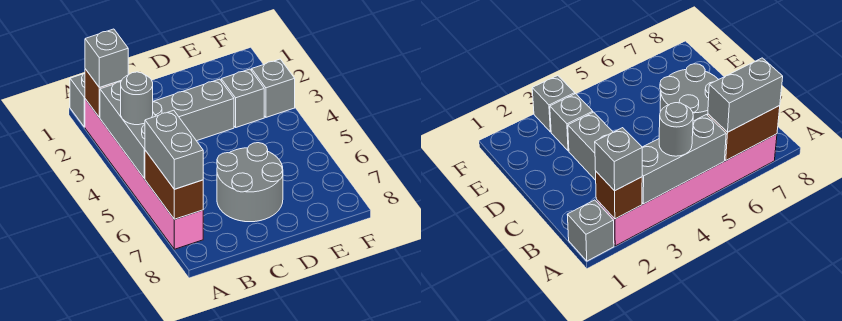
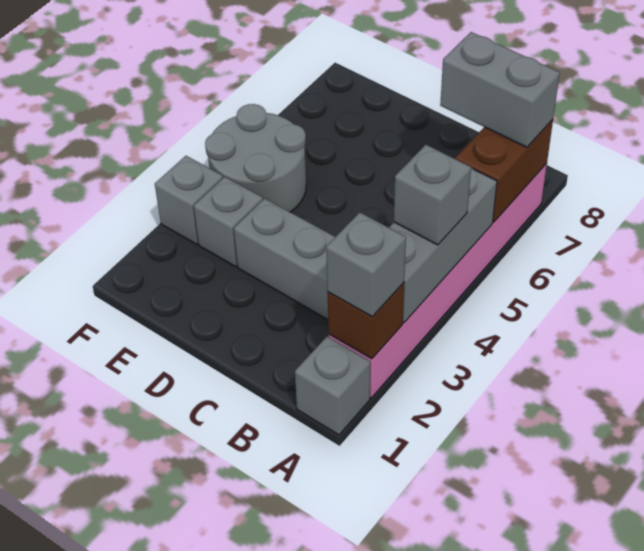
grey round brick A4 level 3 -> grey brick A4 level 3
grey brick A6:A7 level 3 -> grey brick A7:B7 level 3
grey round brick C6:D7 level 1 -> grey round brick E4:F5 level 1

